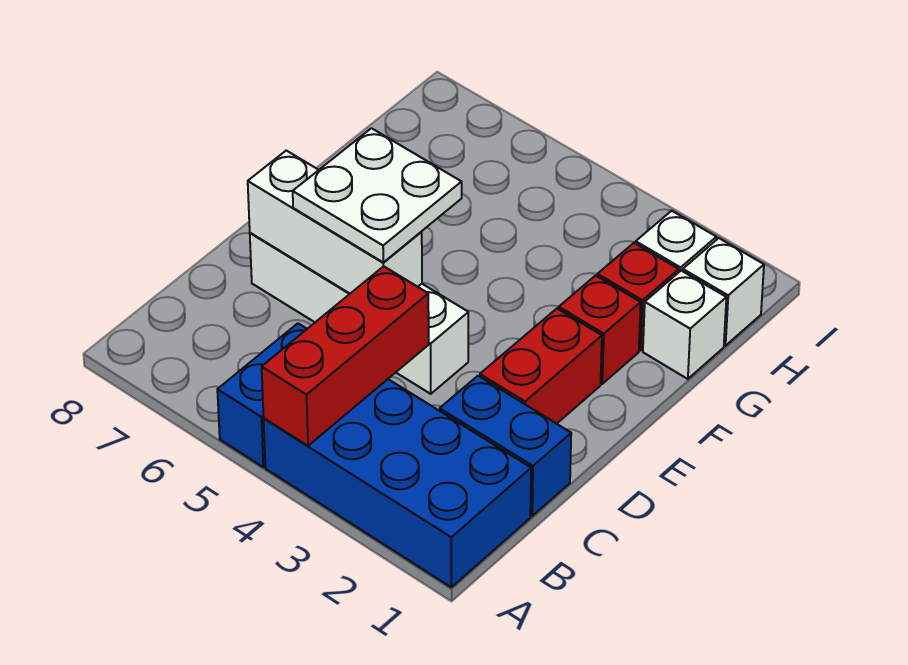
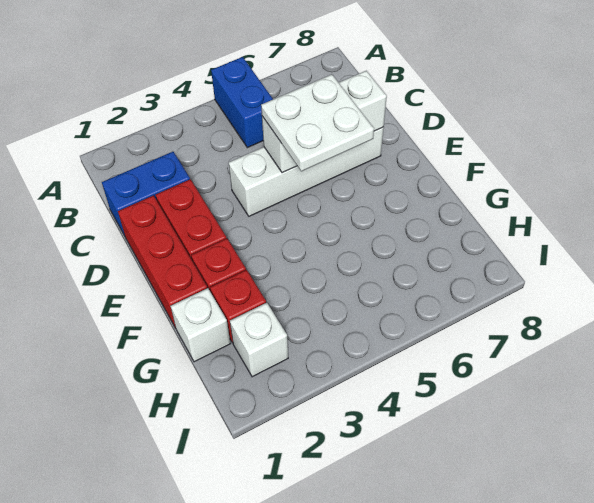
blue brick A1:B4 level 1 -> none
red brick A4:C4 level 2 -> red brick D1:F1 level 1
white brick H1 level 1 -> none

